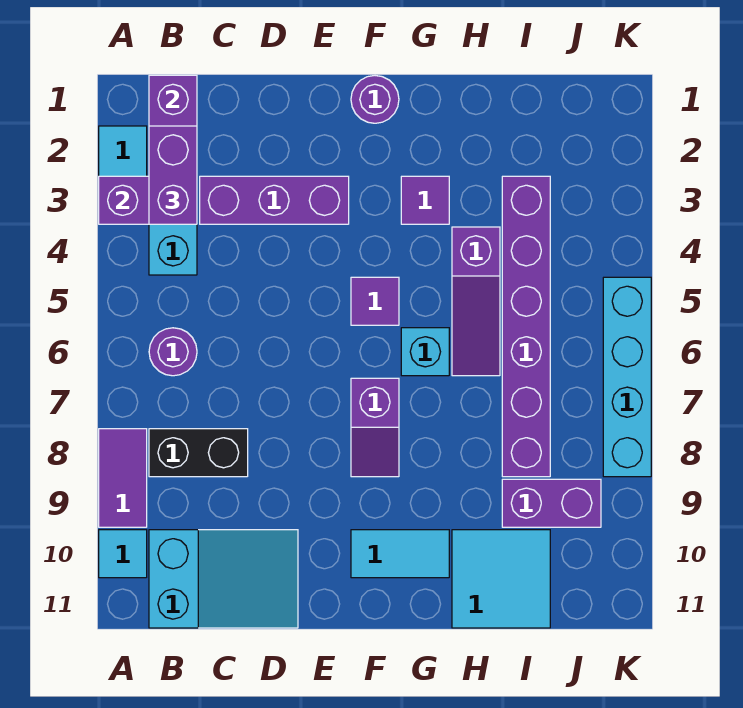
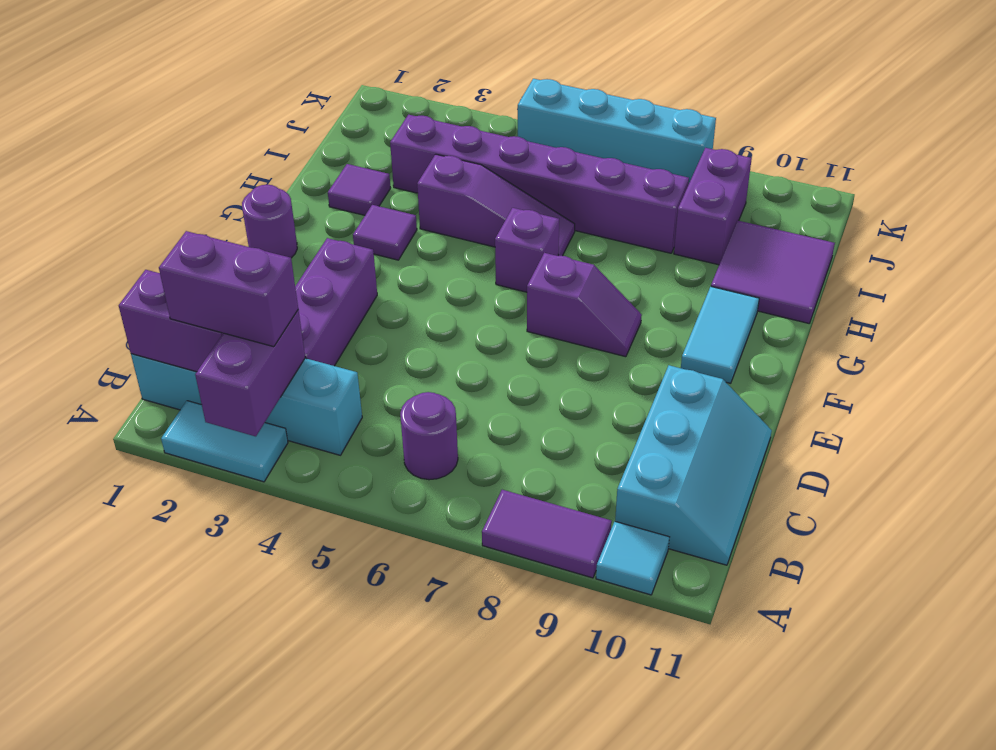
black brick B8:C8 level 1 -> none
cyan slope B10:D11 level 1 top B -> cyan slope B10:D11 level 1 top 10
purple tile F5 level 1 -> purple tile H2 level 1
cyan brick G6 level 1 -> purple brick G6 level 1
cyan tile H10:I11 level 1 -> purple tile H10:I11 level 1

